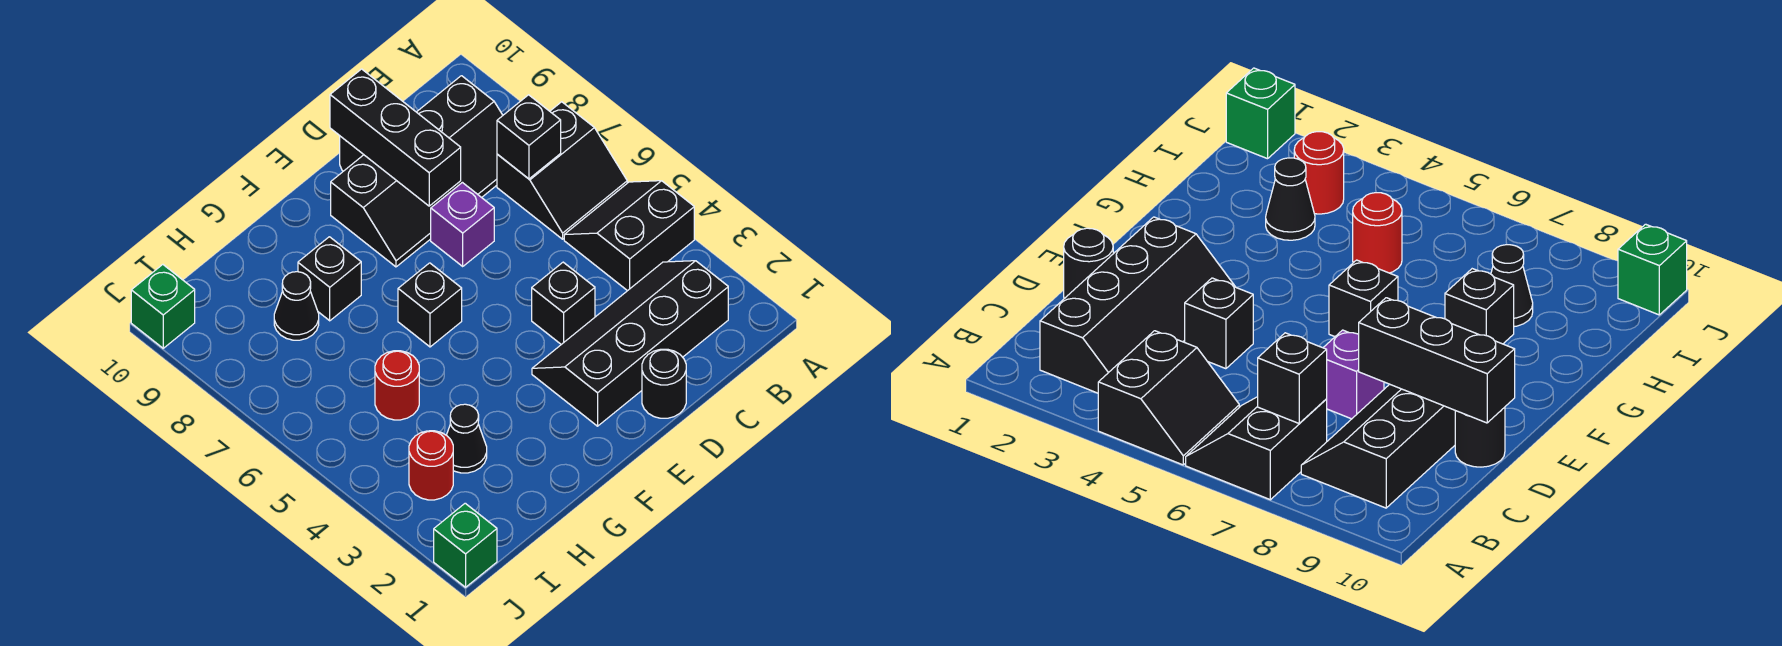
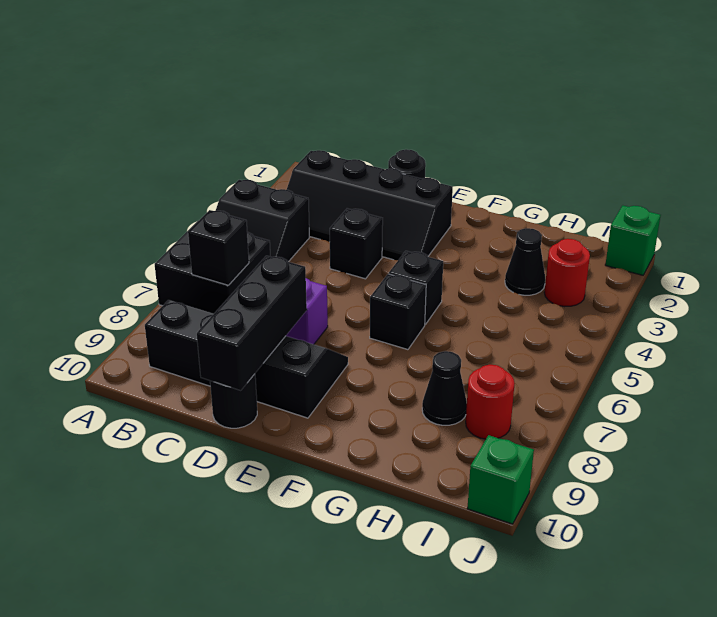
black slope A6:B7 level 1 top 7 -> black brick A6:B7 level 1
black brick G8 level 1 -> black brick F5 level 1
red round brick H5 level 1 -> red round brick I8 level 1

